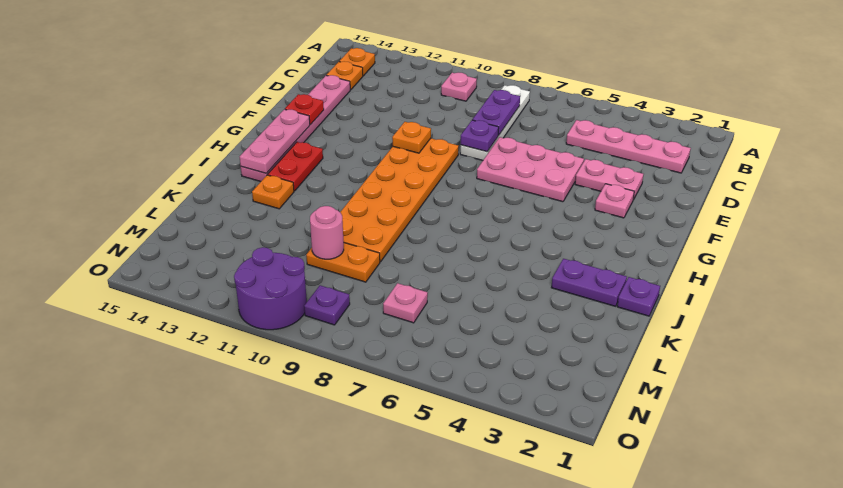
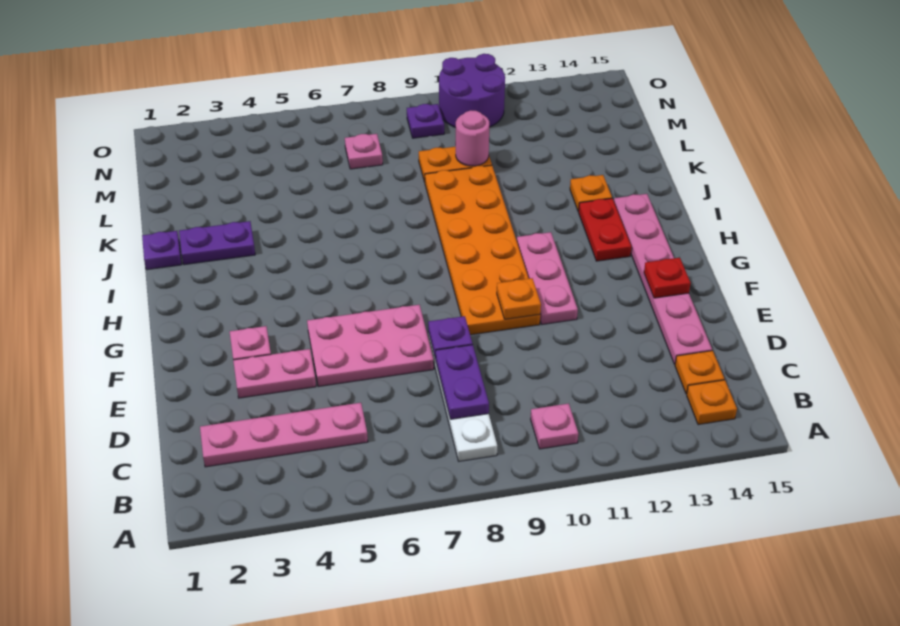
pink plate G14:I14 level 2 -> pink plate F11:H11 level 1

